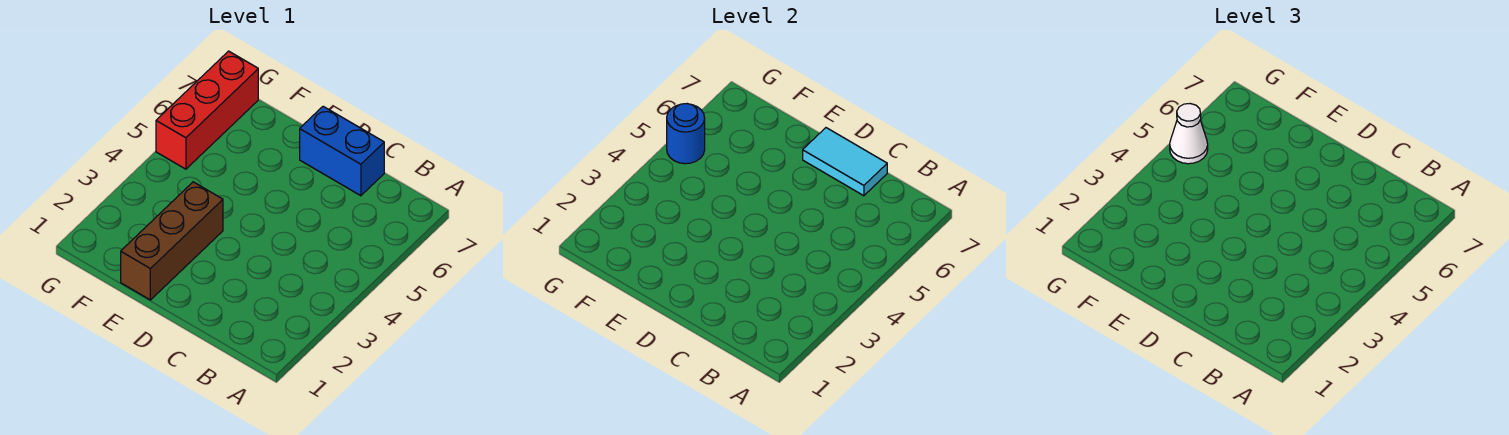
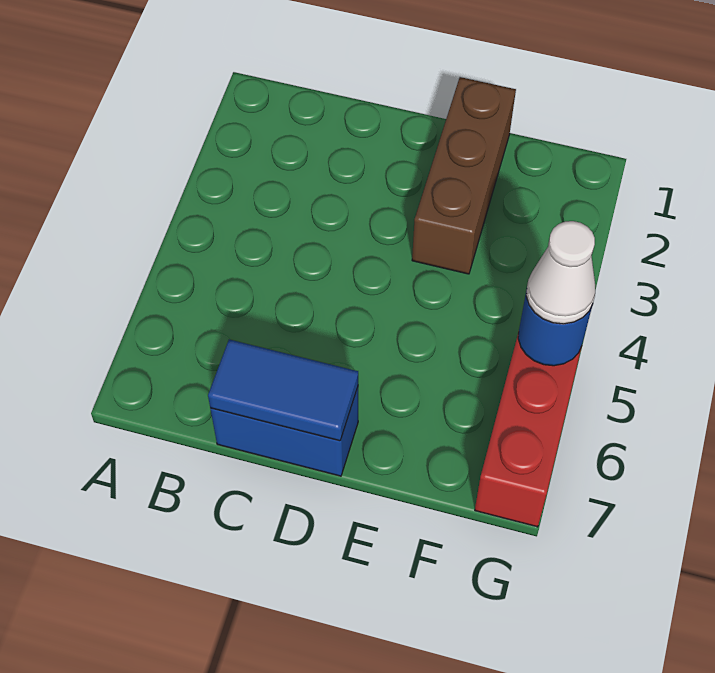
cyan tile C7:D7 level 2 -> blue tile C7:D7 level 2

